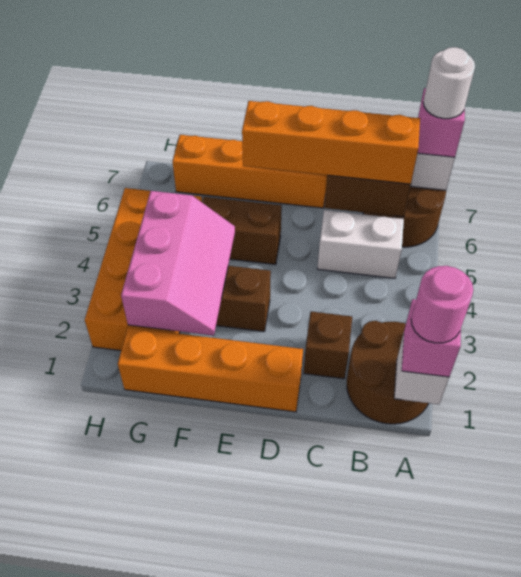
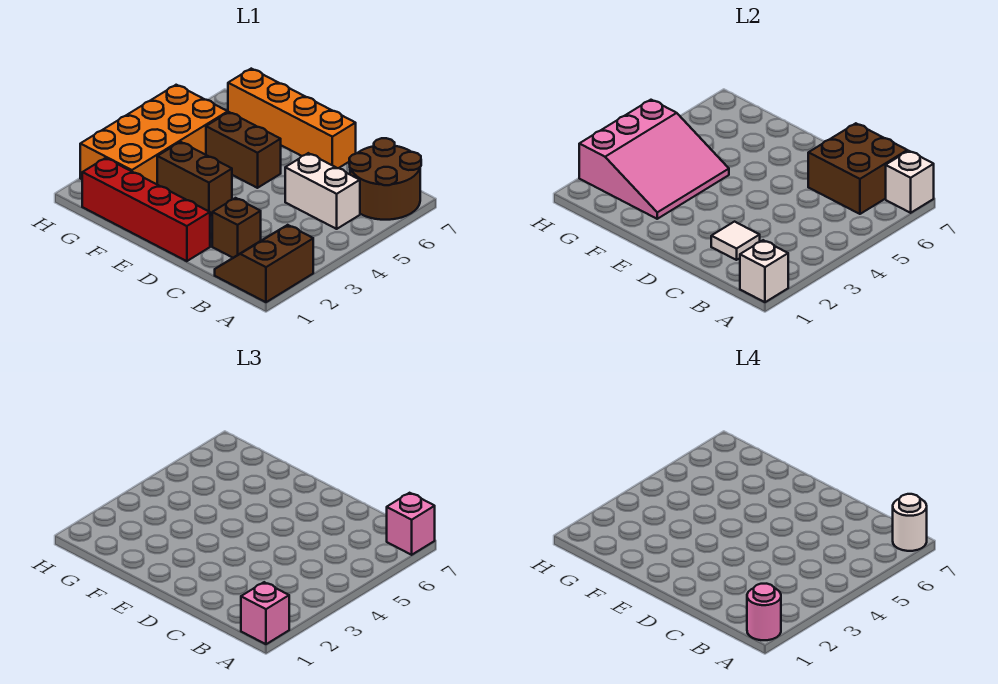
brown round brick A1:B2 level 1 -> brown slope A1:B2 level 1 top A
orange brick B6:E6 level 3 -> none
none -> white tile C2 level 2
orange brick D1:G1 level 1 -> red brick D1:G1 level 1
pink slope F2:G4 level 2 top G -> pink slope F2:H4 level 2 top H

